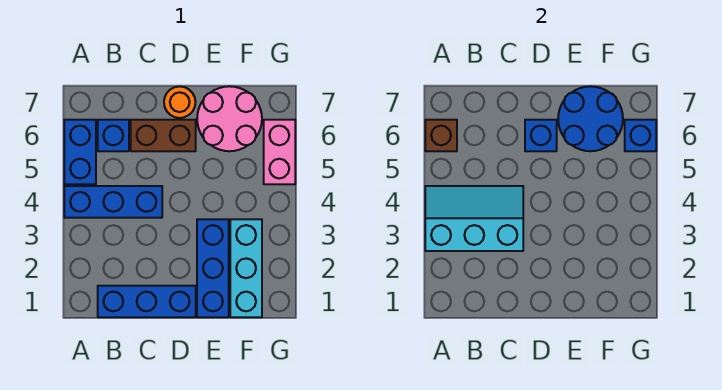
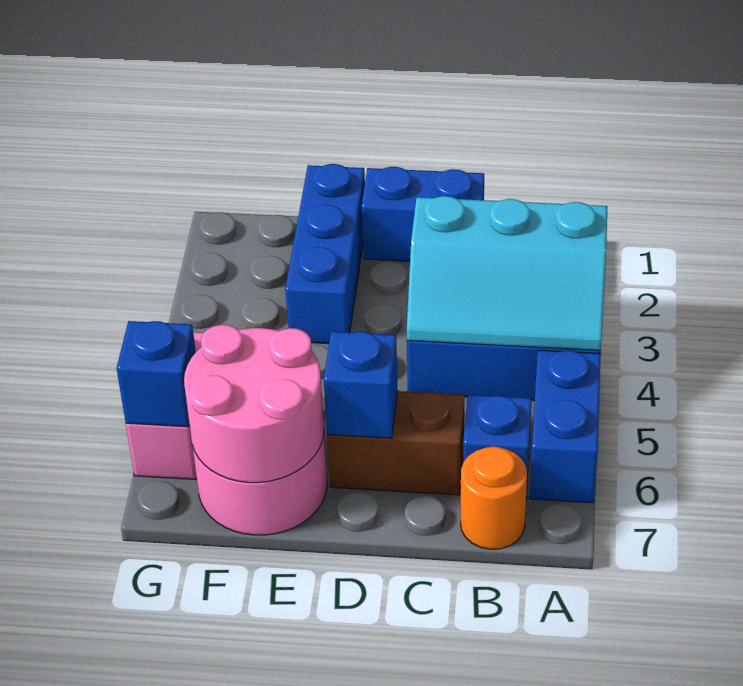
brown brick A6 level 2 -> none
blue brick B1:D1 level 1 -> blue brick C1:D1 level 1
orange round brick D7 level 1 -> orange round brick B7 level 1
blue round brick E6:F7 level 2 -> pink round brick E6:F7 level 2
cyan brick F1:F3 level 1 -> none

